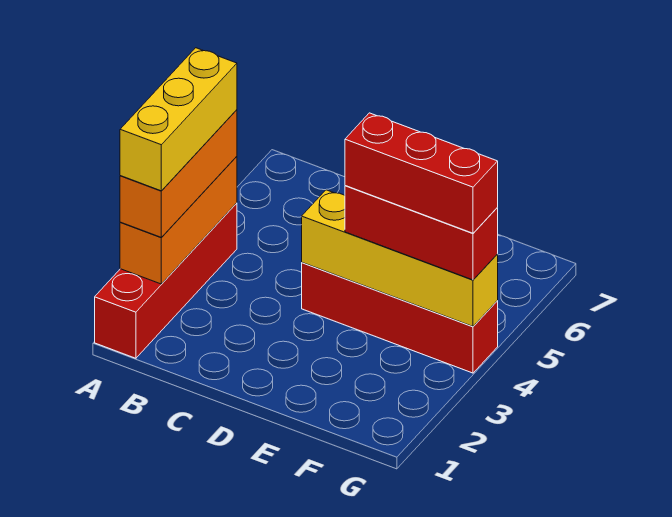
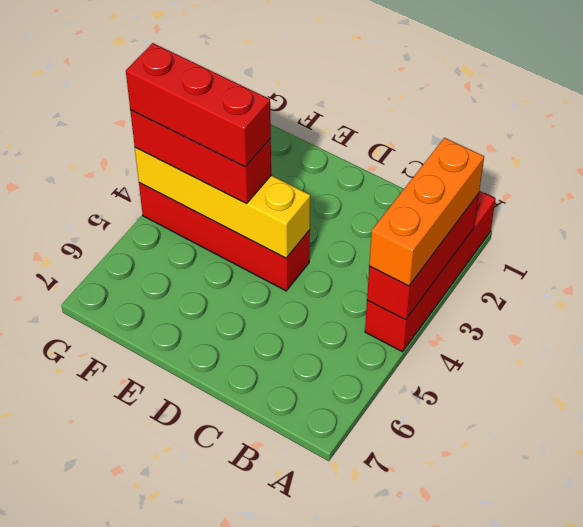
orange brick A2:A4 level 2 -> red brick A2:A4 level 2
yellow brick A2:A4 level 4 -> none

